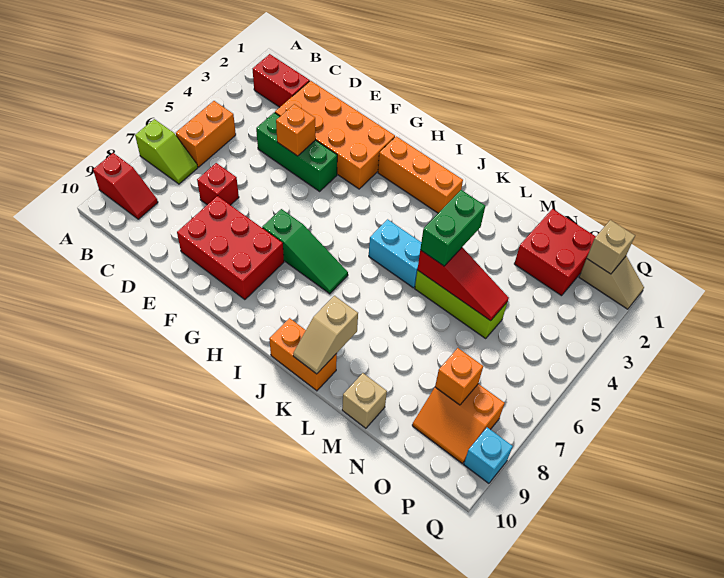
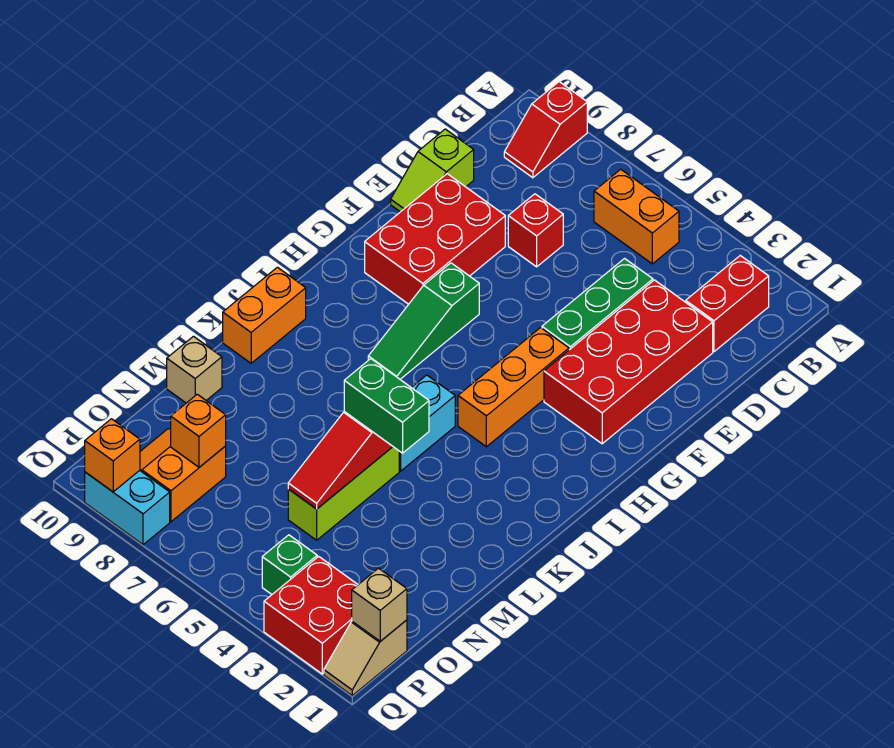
lime slope A7:B7 level 1 top A -> lime slope D10:E10 level 1 top D
orange brick D2:G3 level 1 -> red brick D2:G3 level 1
orange brick E4 level 2 -> orange brick Q9 level 2
orange brick H2:J2 level 1 -> orange brick G4:I4 level 1
tan slope K9:K10 level 2 top 9 -> none
red brick N1:O2 level 1 -> red brick P2:Q3 level 1
none -> green brick P4 level 1
cyan brick Q9 level 1 -> cyan brick Q8:Q9 level 1

